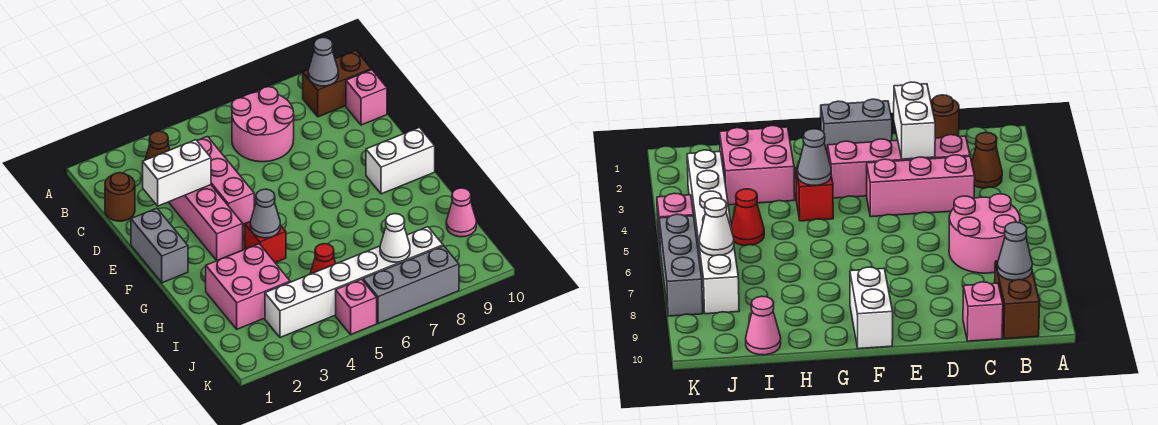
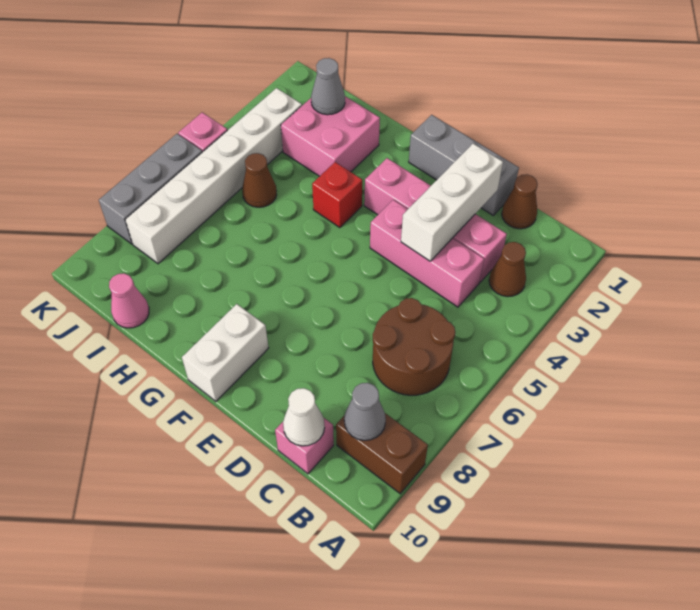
pink round brick B6:C7 level 1 -> brown round brick B6:C7 level 1
brown brick B9:B10 level 1 -> brown brick A9:B9 level 1
brown round brick C1 level 1 -> brown cone C1 level 1
white brick D2:D3 level 2 -> white brick D2:D4 level 2
grey brick E1:F1 level 1 -> grey brick D1:F1 level 1
grey cone G4 level 2 -> grey cone I2 level 2
red cone I5 level 1 -> brown cone I5 level 1
white cone J7 level 2 -> white cone C10 level 2

